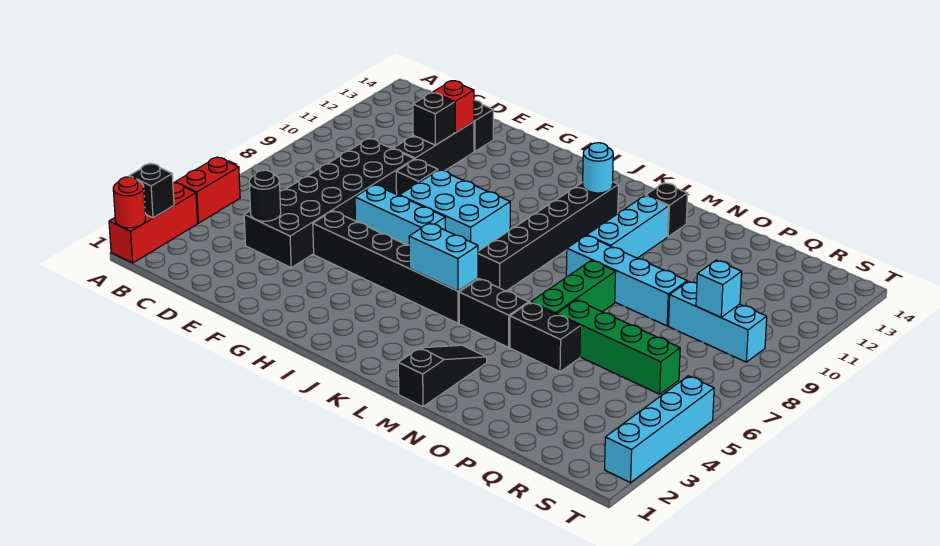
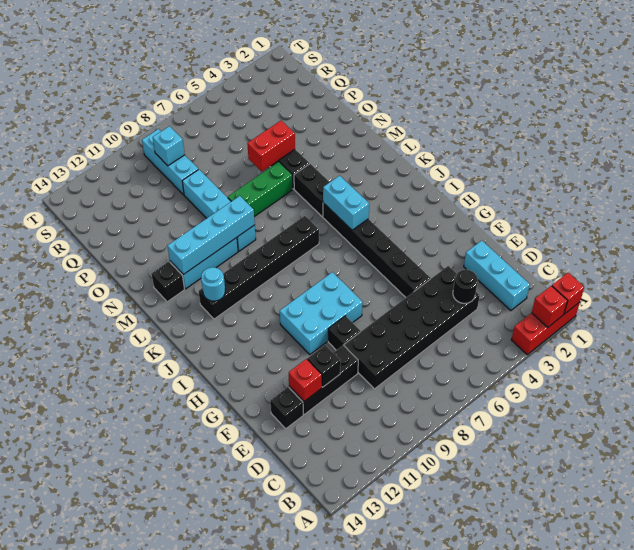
red round brick A1 level 2 -> red brick A1 level 2
black brick A2 level 2 -> red brick A2 level 2
red brick A4:A5 level 1 -> red brick O5:O6 level 2
cyan brick F7:H7 level 1 -> cyan brick C2:E2 level 1
cyan brick G8:I9 level 1 -> cyan brick G8:H10 level 1
black slope M1:M3 level 1 top 1 -> none
green brick O6:R6 level 1 -> none
cyan brick T2:T5 level 1 -> cyan brick M9:M12 level 2

